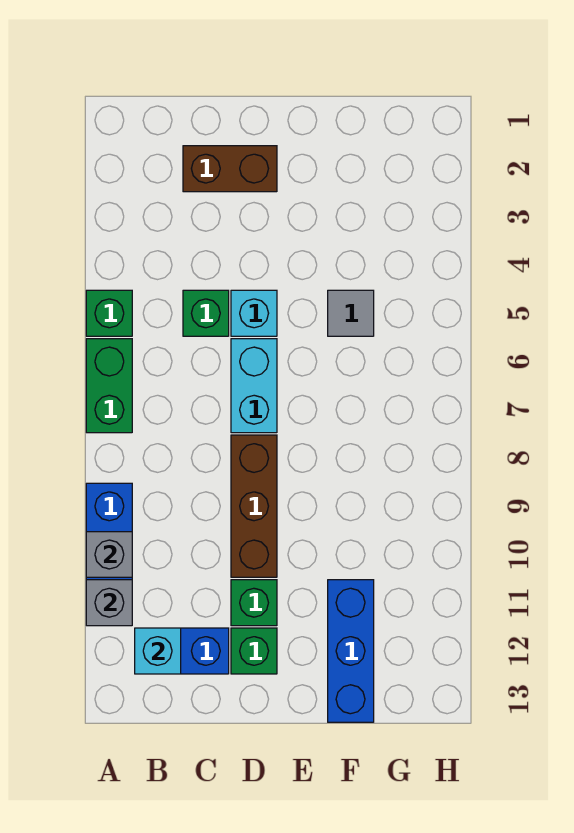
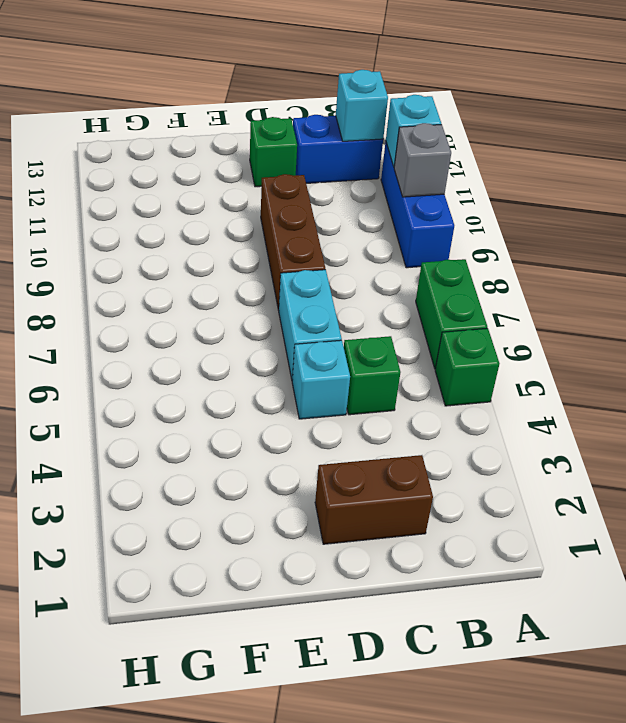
grey brick A11 level 2 -> cyan brick A11 level 2
green brick D11 level 1 -> none
grey tile F5 level 1 -> none
blue brick F11:F13 level 1 -> none

